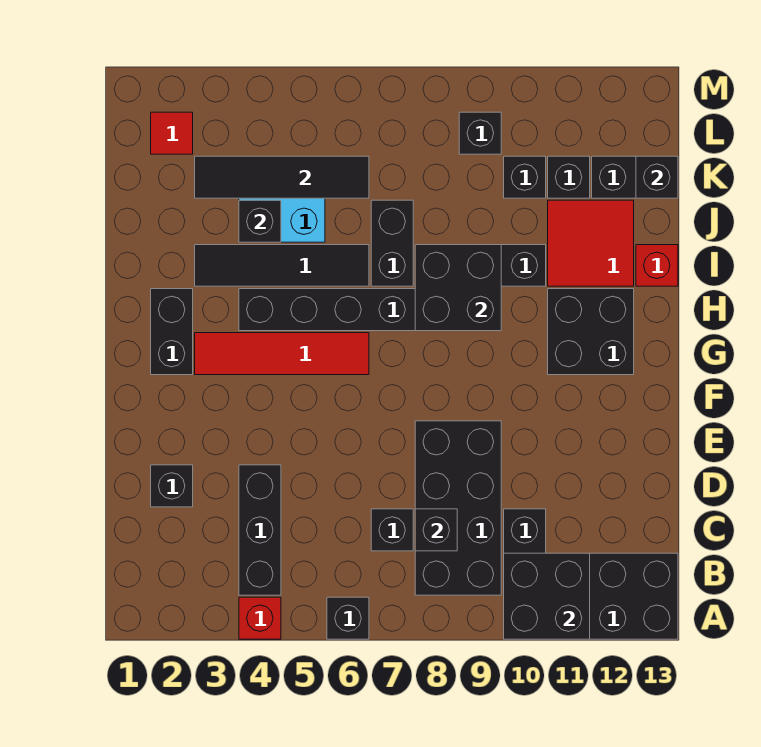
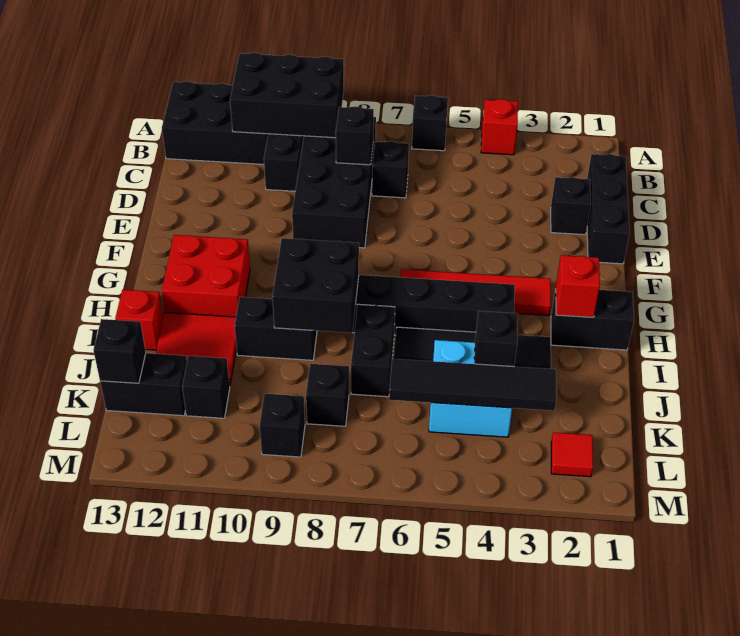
black brick A10:B11 level 2 -> black brick A9:B11 level 2
black brick B4:D4 level 1 -> black brick C1:E1 level 1
black brick G2:H2 level 1 -> black brick H1:H2 level 1
black brick G11:H12 level 1 -> red brick G11:H12 level 1
none -> red brick H2 level 2
black brick K10 level 1 -> black brick K8 level 1

